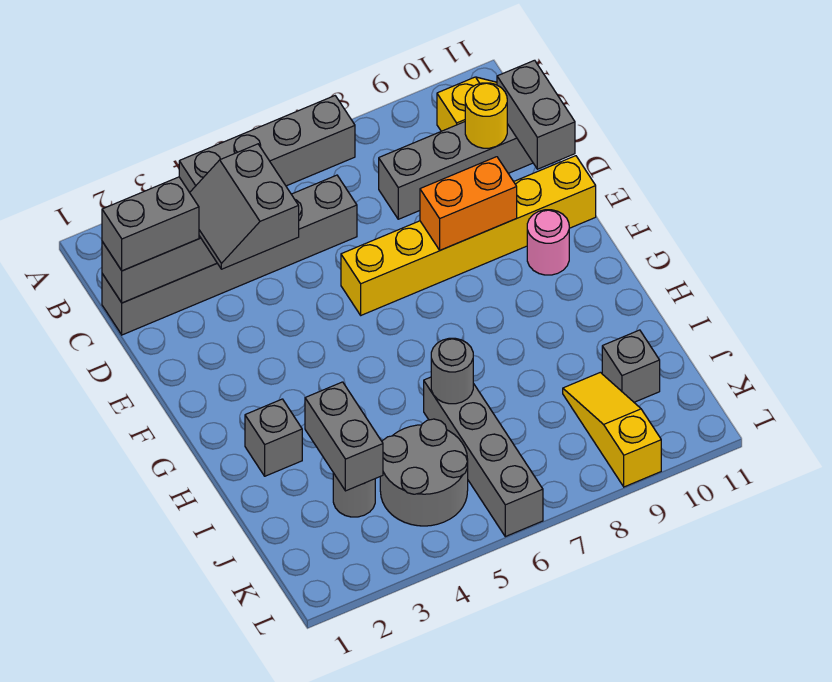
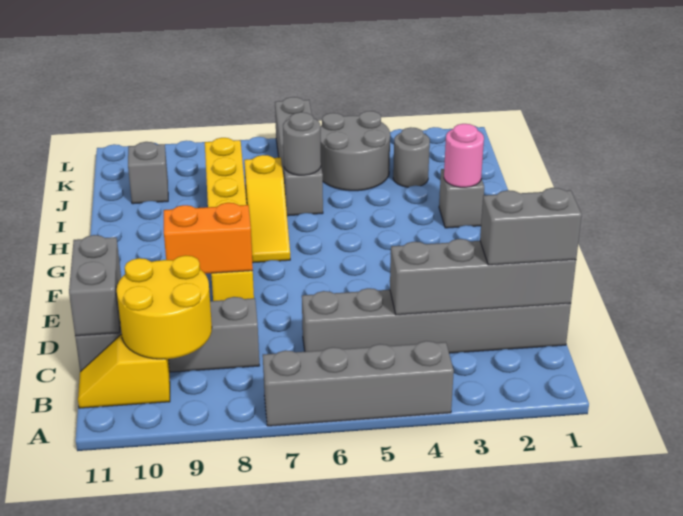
grey slope C3:D4 level 3 top 4 -> none
yellow round brick C10 level 2 -> yellow round brick B9:C10 level 2
yellow brick E6:E11 level 1 -> yellow brick E8:J8 level 1
pink round brick F10 level 1 -> pink round brick H2 level 2
grey brick I3:J3 level 2 -> none
yellow slope J9:L9 level 1 top L -> yellow slope G7:I7 level 1 top I

